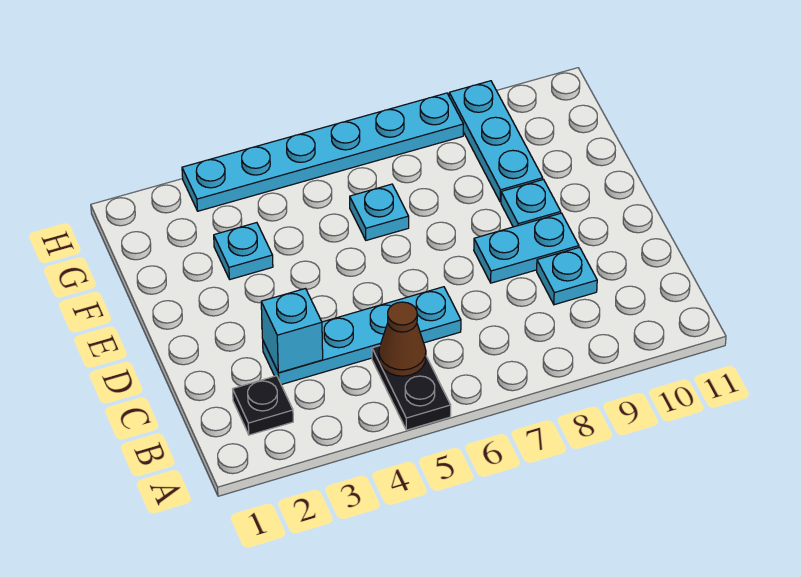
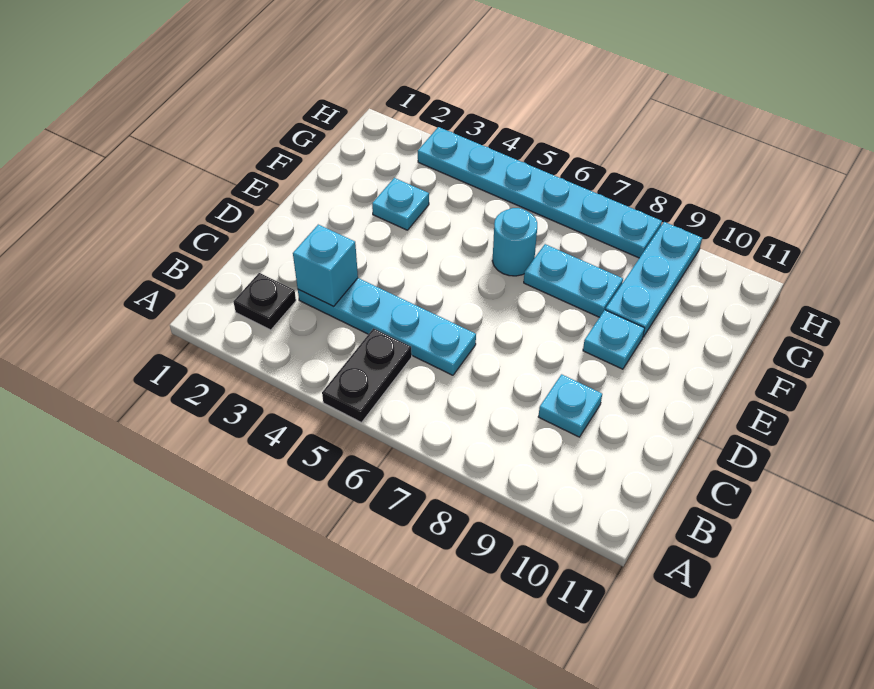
brown cone B5 level 2 -> none
cyan plate D8:D9 level 1 -> cyan plate F7:F8 level 1
cyan plate F6 level 1 -> cyan round brick F6 level 1

